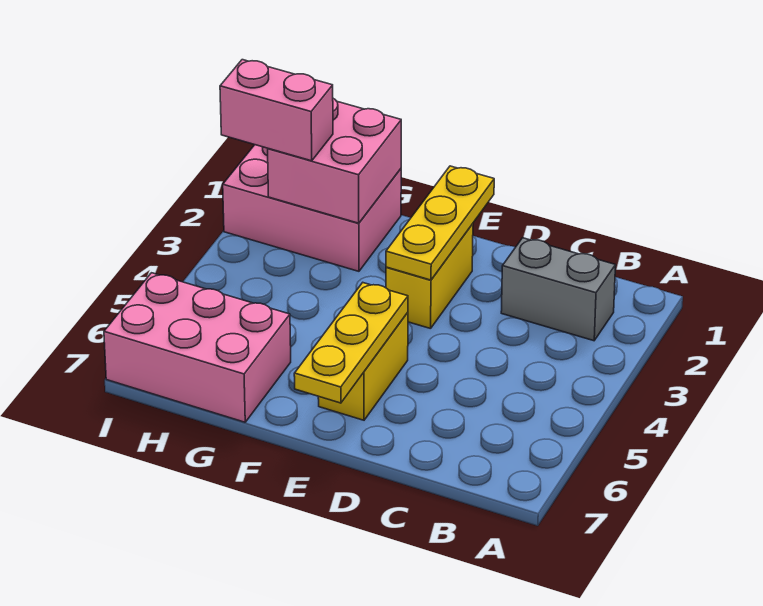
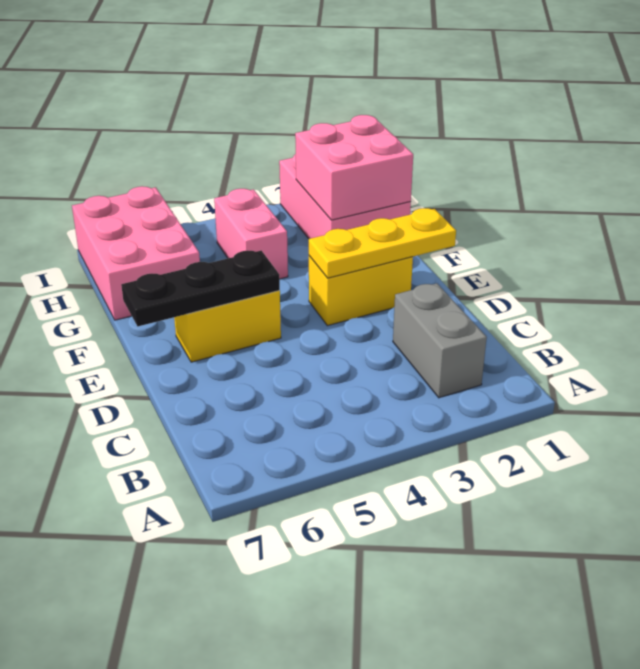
yellow plate E5:E7 level 2 -> black plate E5:E7 level 2
pink brick H2:I2 level 3 -> pink brick G4:H4 level 1

